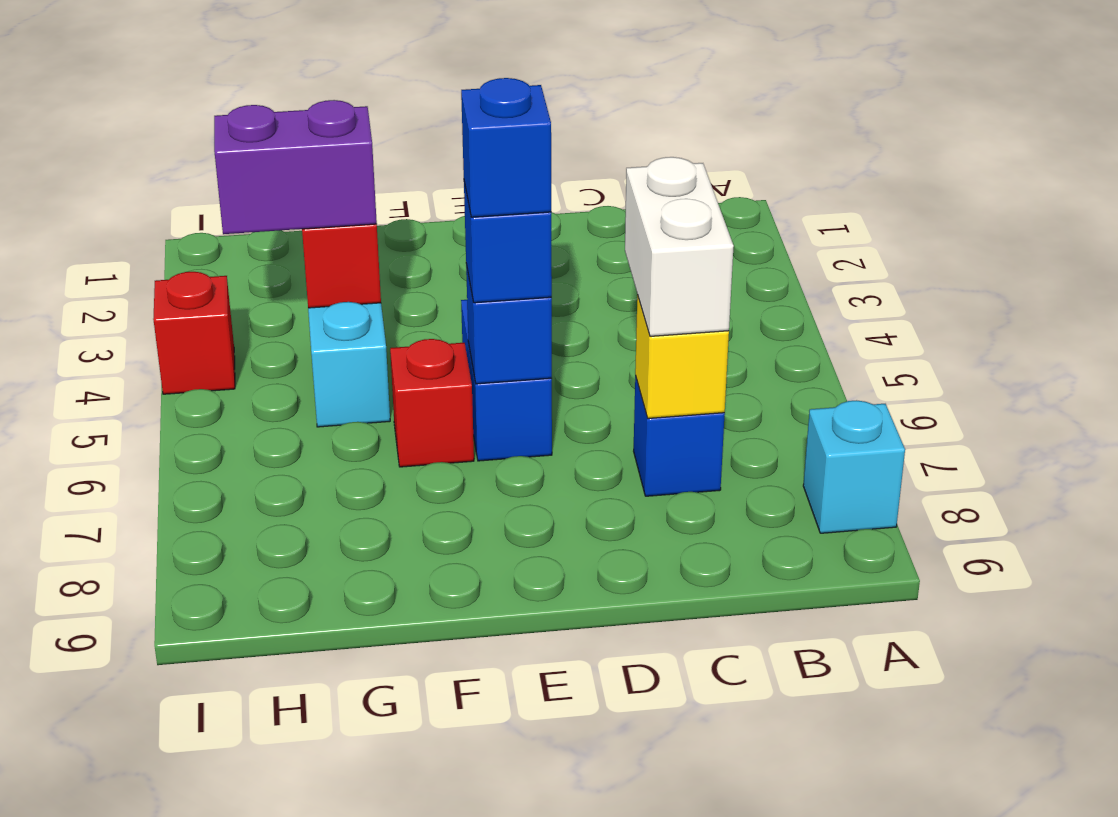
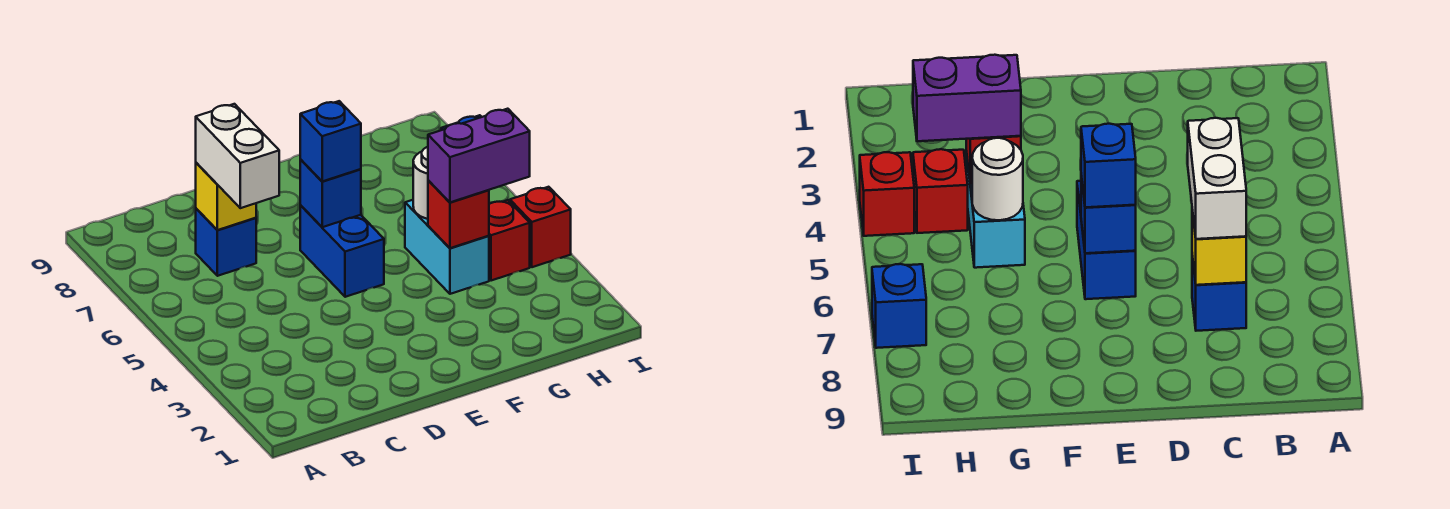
cyan brick A8 level 1 -> none
blue brick E6 level 4 -> blue brick I7 level 1
red brick F6 level 1 -> red brick H4 level 1
none -> white round brick G5 level 2

